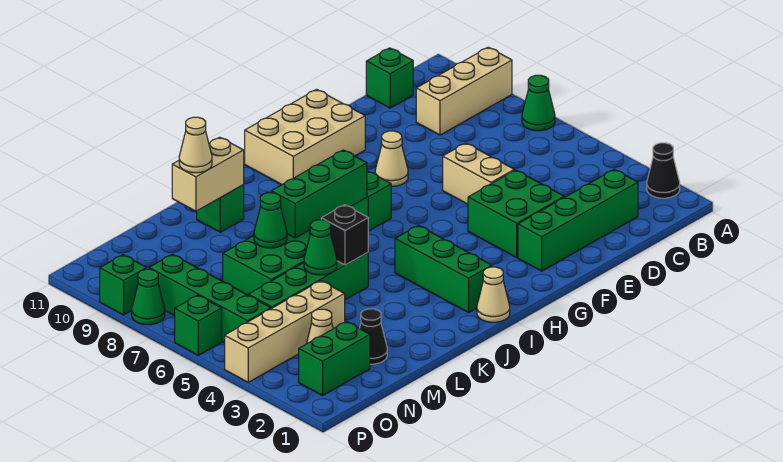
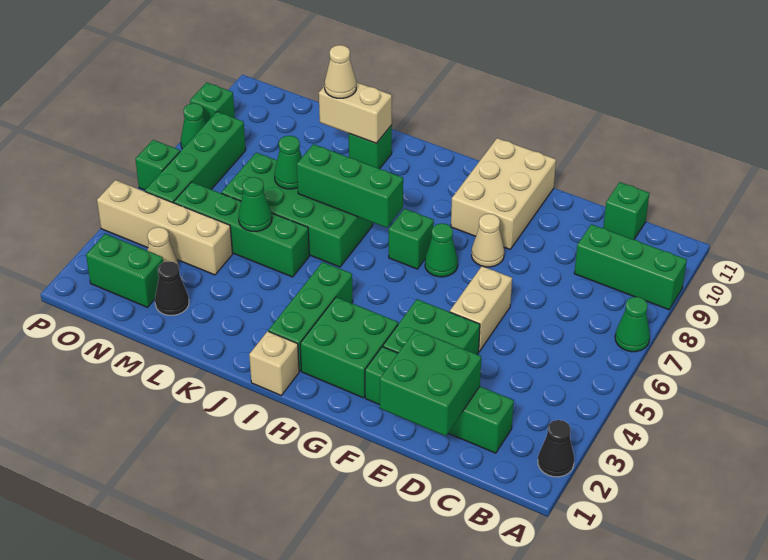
tan brick A9:C9 level 1 -> green brick A9:C9 level 1
none -> green brick D1:E2 level 2
tan brick F10:H11 level 1 -> tan brick F9:G11 level 1
none -> green brick G2:H3 level 1
none -> green cone G7 level 1
tan cone I1 level 1 -> tan brick I1 level 1
black brick K5 level 2 -> none

